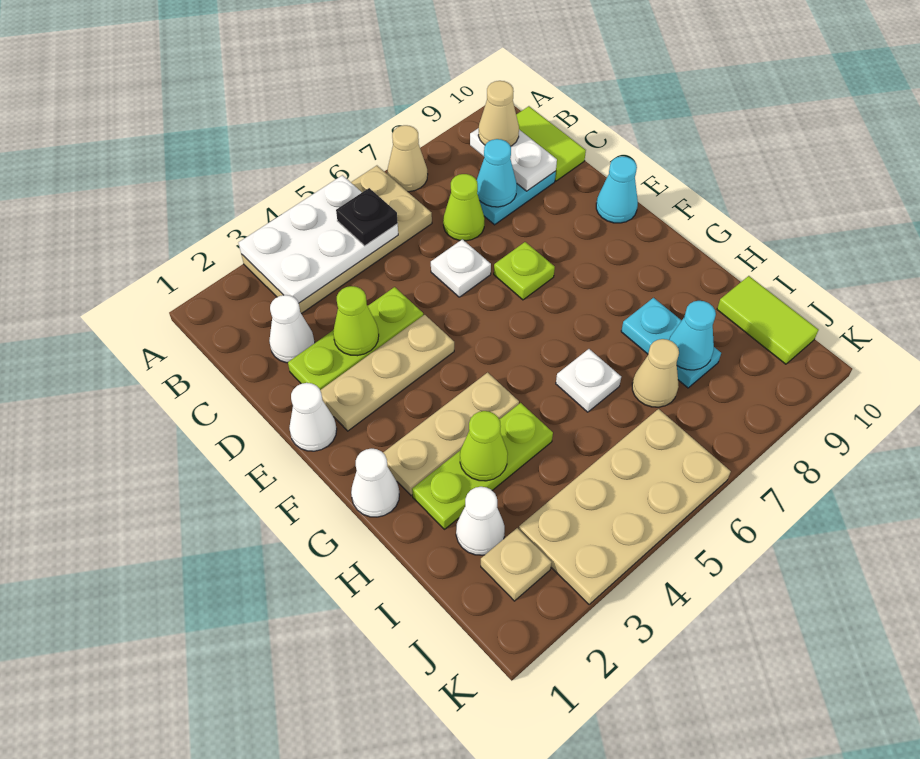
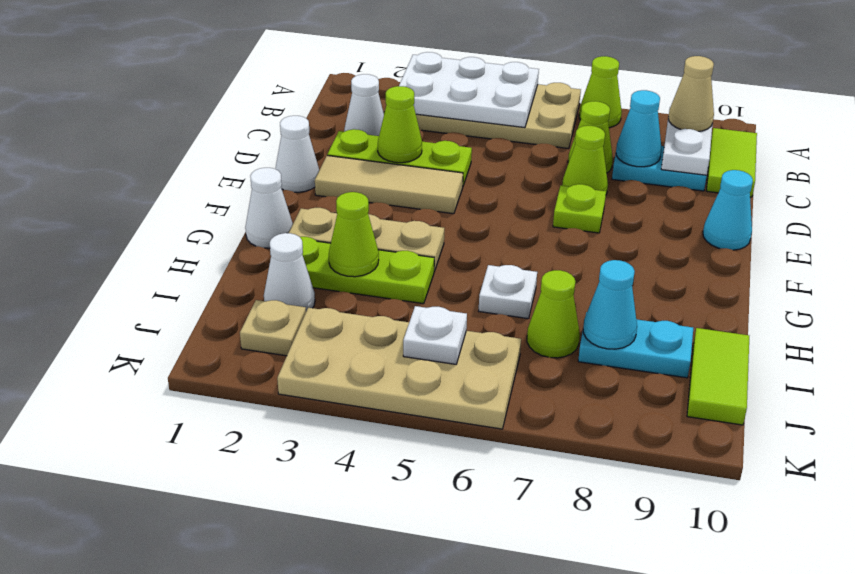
tan cone A7 level 1 -> lime cone A7 level 1
black plate B5 level 3 -> none
white plate D6 level 1 -> white plate J5 level 2
none -> lime cone D7 level 1
tan plate E2:E4 level 1 -> tan tile E2:E4 level 1
cyan plate H8:I8 level 1 -> cyan plate I8:I9 level 1
tan cone I7 level 1 -> lime cone I7 level 1

